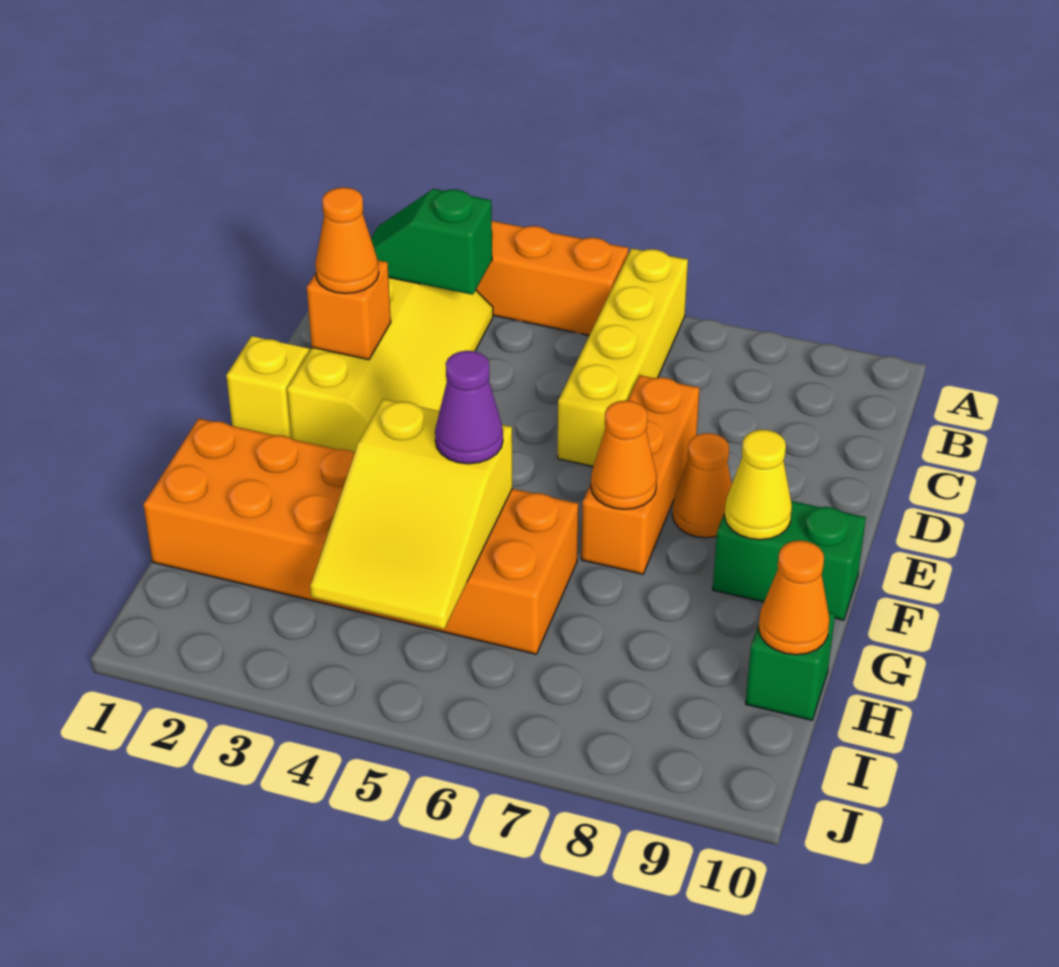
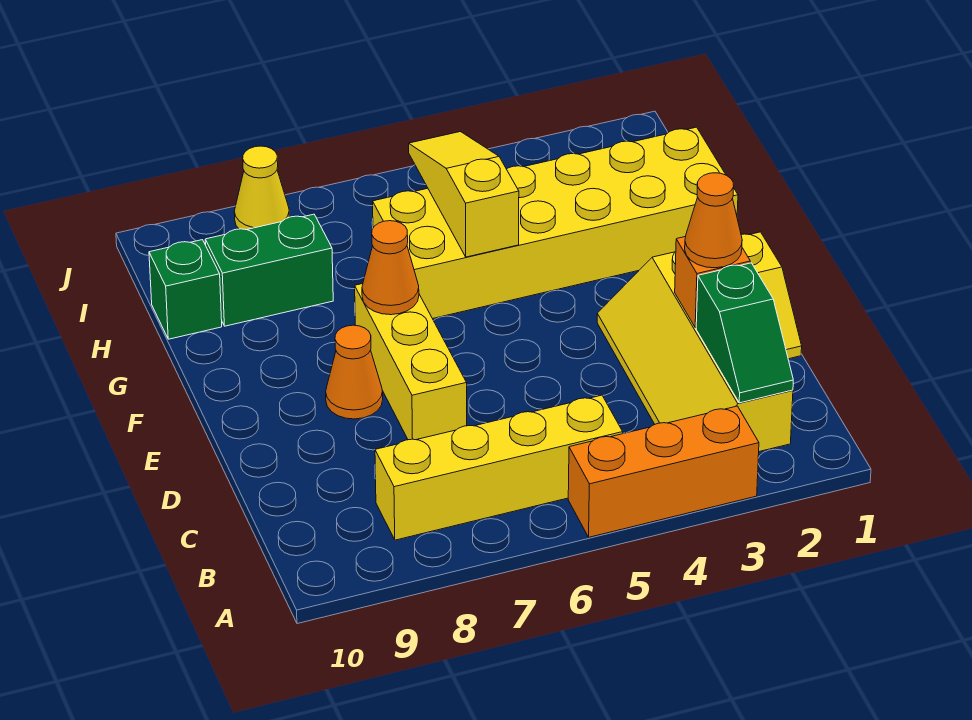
yellow brick A6:D6 level 1 -> yellow brick B5:B8 level 1
green slope B2:B3 level 2 top 3 -> green slope B2:C2 level 2 top C
orange brick D7:F7 level 1 -> yellow brick D7:F7 level 1
green brick F9:F10 level 1 -> green brick H8:H9 level 1
yellow cone F9 level 2 -> yellow cone J8 level 1
orange brick G1:H6 level 1 -> yellow brick G1:H6 level 1
yellow slope G4:I5 level 2 top G -> yellow slope G5:I5 level 2 top G
purple cone G5 level 3 -> none
orange cone H10 level 2 -> none

